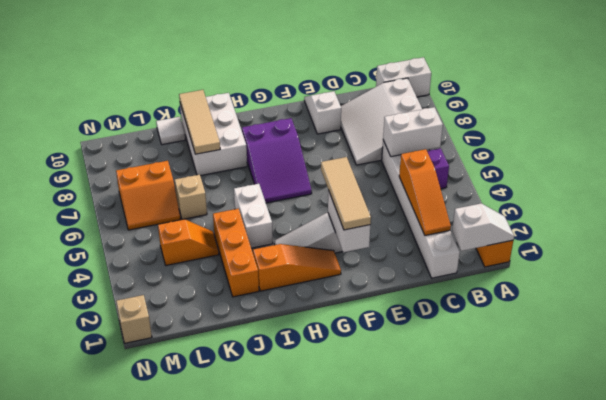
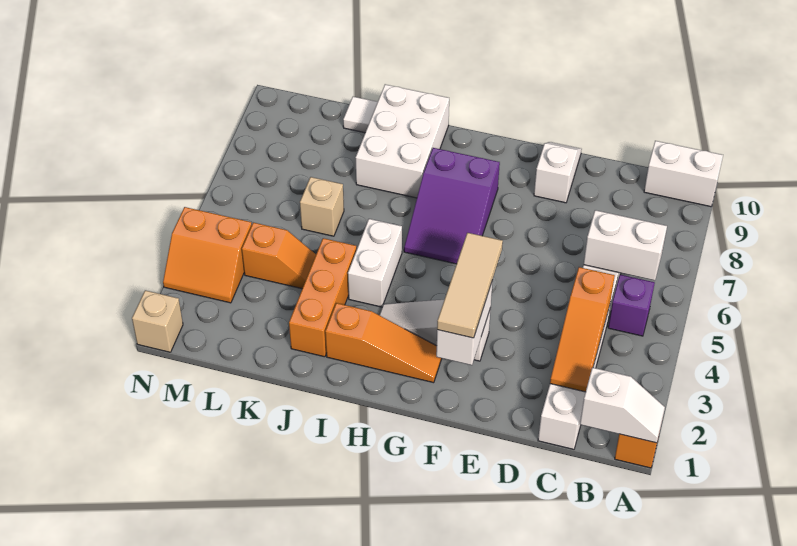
white slope B7:D9 level 1 top B -> none
tan tile J8:J10 level 2 -> none
orange slope L6:M7 level 1 top 7 -> orange slope M3:N4 level 1 top 4

